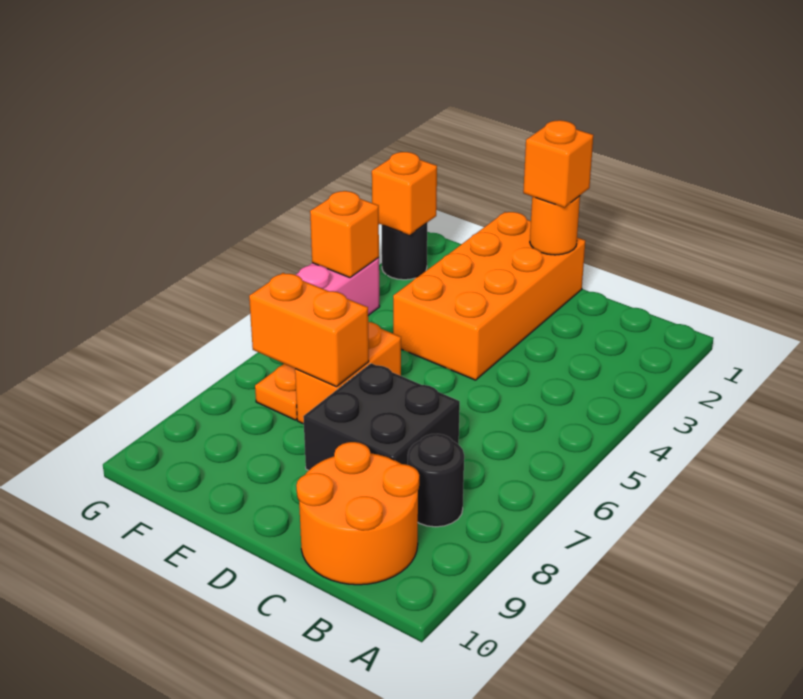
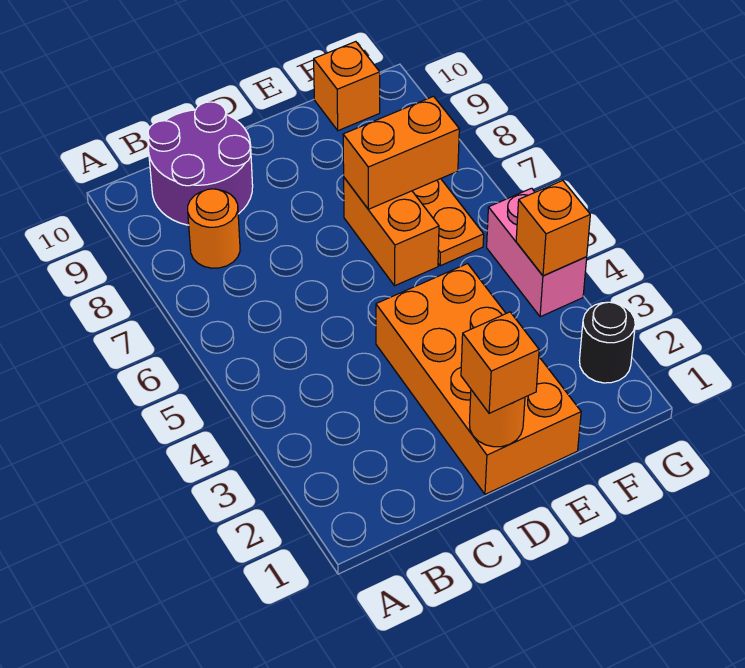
black round brick B8 level 1 -> orange round brick B8 level 1
orange round brick B9:C10 level 1 -> purple round brick B9:C10 level 1
black brick C7:D8 level 1 -> none
orange brick G2 level 2 -> orange brick F10 level 1

